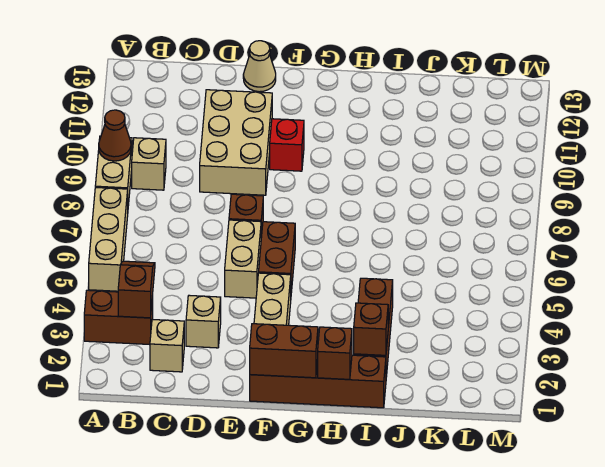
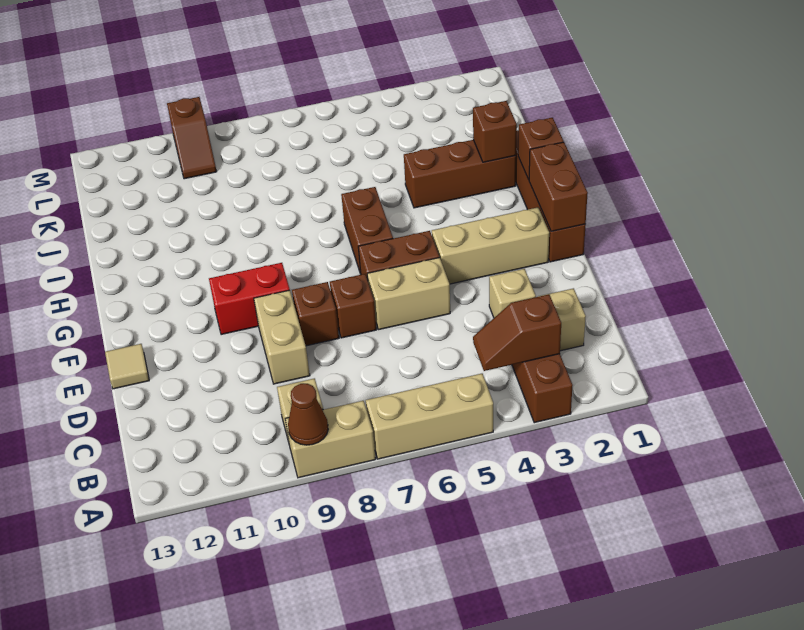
tan brick D9:E11 level 1 -> tan brick D9:E9 level 1
none -> brown brick E8 level 1
tan cone E13 level 1 -> tan tile E13 level 1
red brick F10 level 1 -> red brick F9:F10 level 1
none -> brown brick G6:H6 level 1
none -> brown slope L10:M10 level 1 top M

